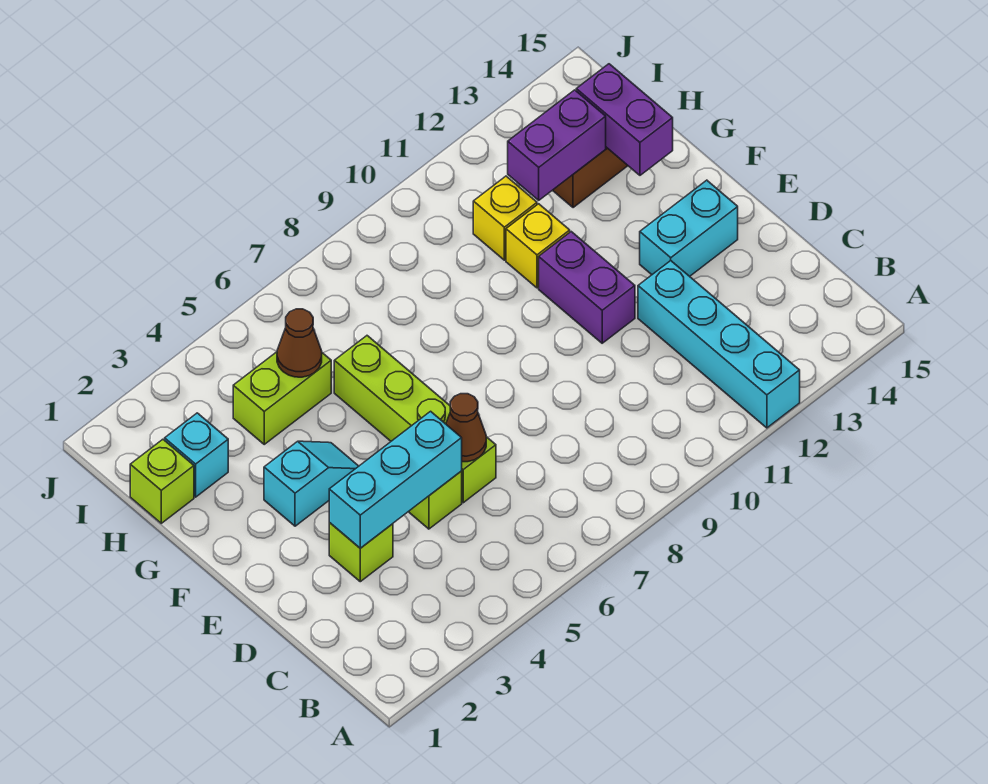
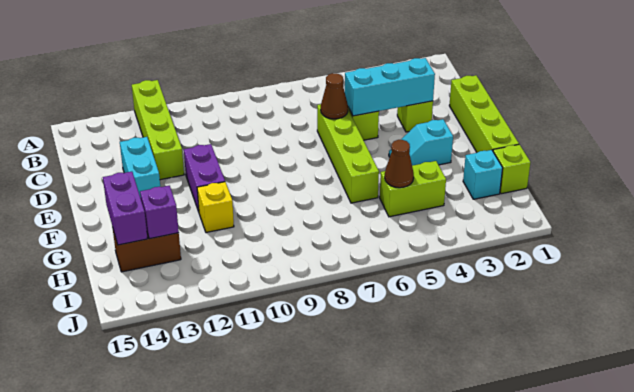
cyan brick A12:D12 level 1 -> lime brick A12:D12 level 1
none -> lime brick D1:G1 level 1
cyan brick E13:E14 level 1 -> cyan brick D13:E13 level 1
yellow brick H11 level 1 -> none
purple brick H12:H13 level 2 -> purple brick H13 level 2

